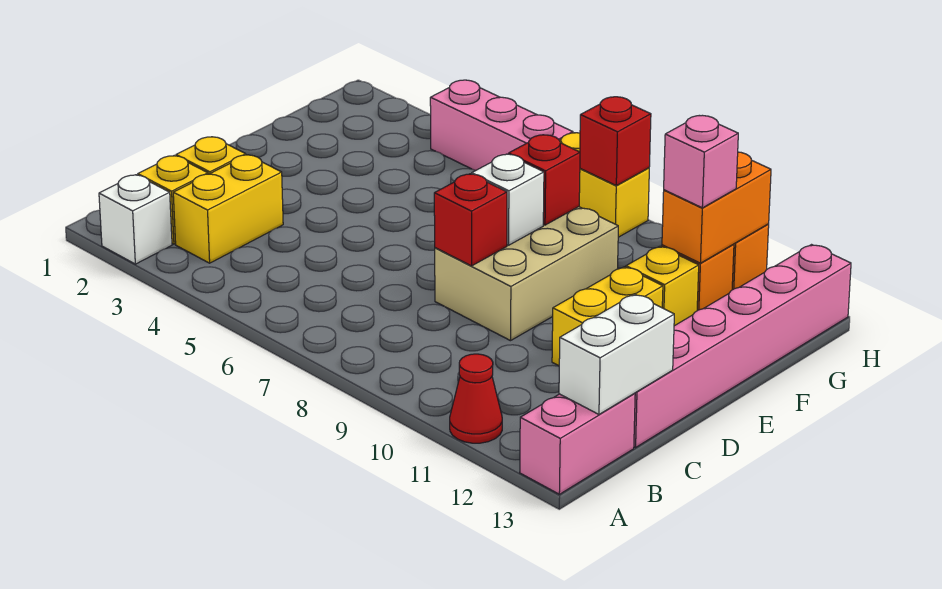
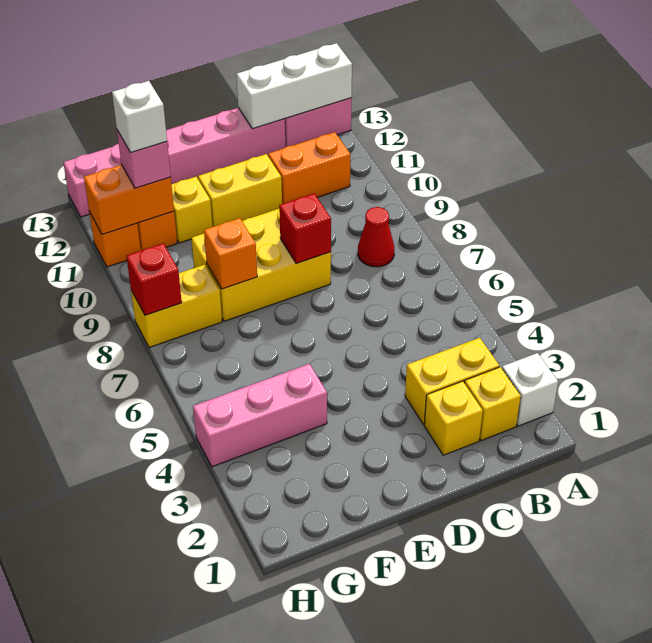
red cone A11 level 1 -> red cone B8 level 1
none -> orange brick B11:C11 level 1
white brick B13:C13 level 2 -> white brick A13:C13 level 2
tan brick D8:F9 level 1 -> yellow brick D8:F9 level 1
white brick E8 level 2 -> white brick G11 level 4
red brick F8 level 2 -> orange brick F8 level 2
pink brick H4:H6 level 1 -> pink brick F4:H4 level 1
yellow brick H7:H8 level 1 -> yellow brick G8:H8 level 1

